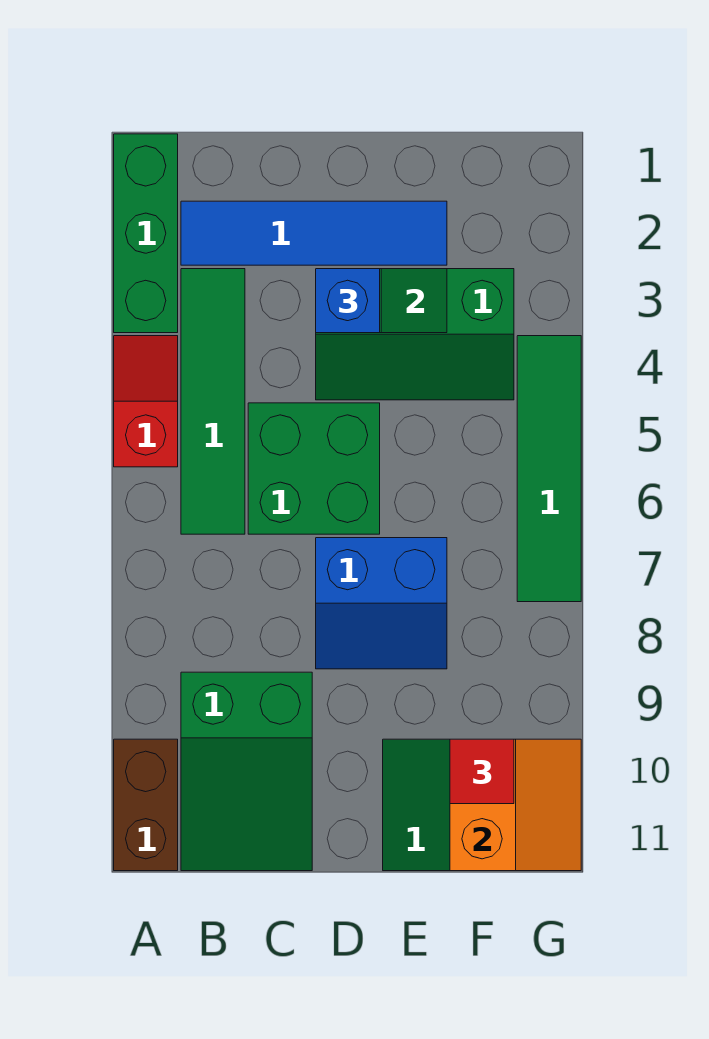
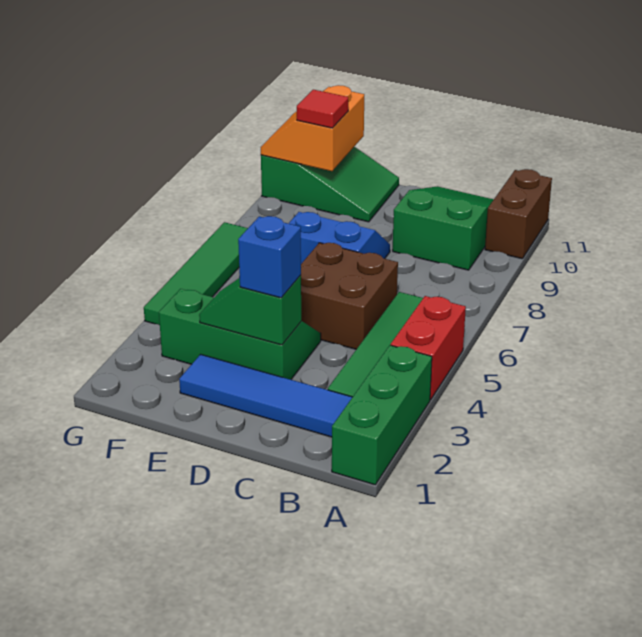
red slope A4:A5 level 1 top 5 -> red brick A4:A5 level 1
green brick C5:D6 level 1 -> brown brick C5:D6 level 1

